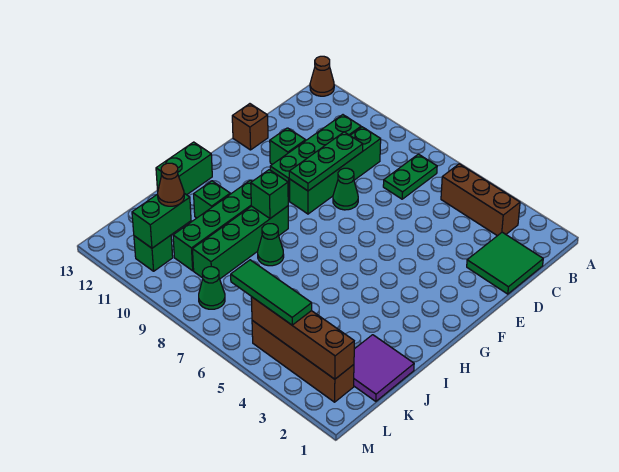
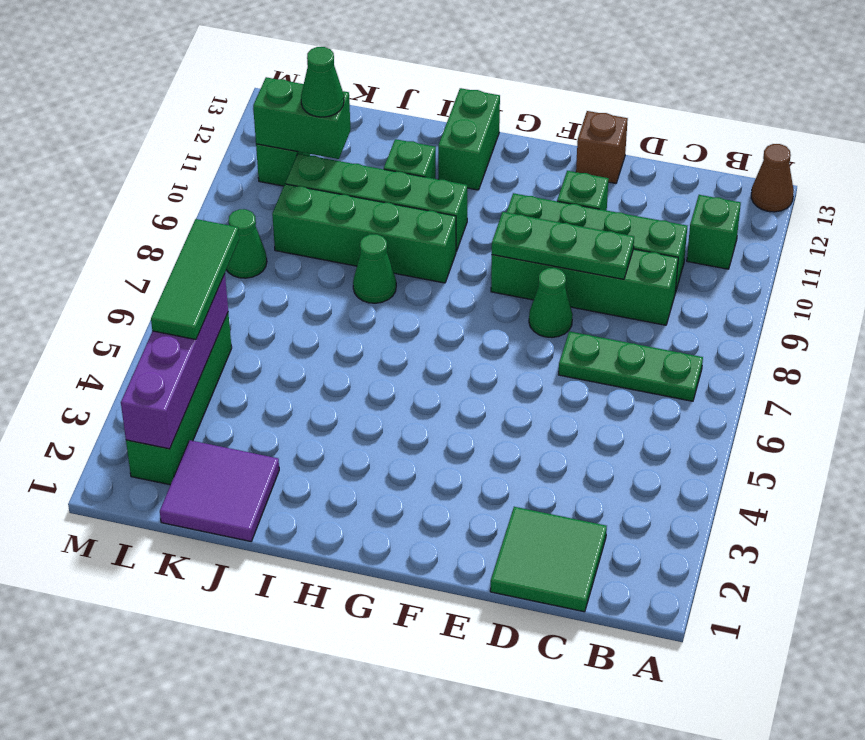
brown brick B3:B5 level 1 -> none
green plate B7:C7 level 1 -> green plate B7:D7 level 1
green brick H9 level 2 -> green brick B11 level 1
green brick H13:I13 level 1 -> green brick H12:H13 level 1
brown cone K11 level 3 -> green cone K11 level 3
brown brick L2:L5 level 1 -> green brick L2:L5 level 1
brown brick L2:L5 level 2 -> purple brick L2:L5 level 2

